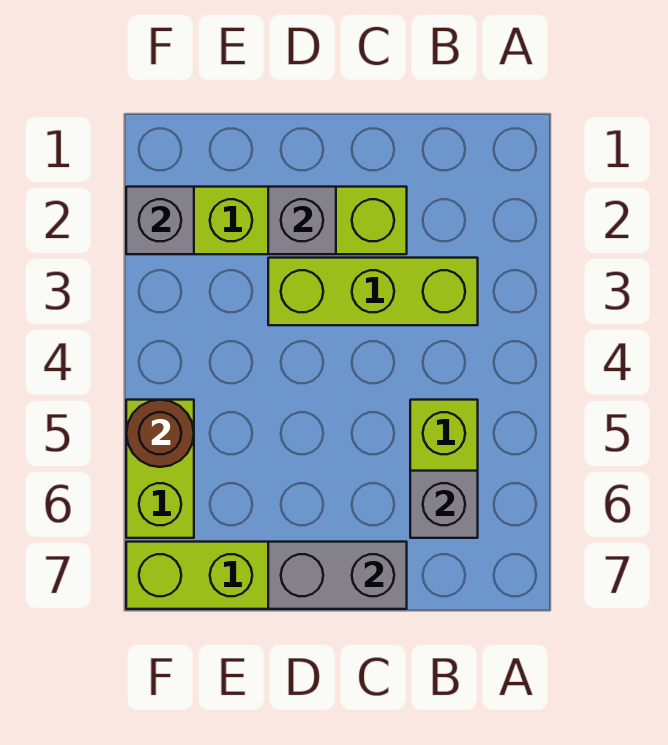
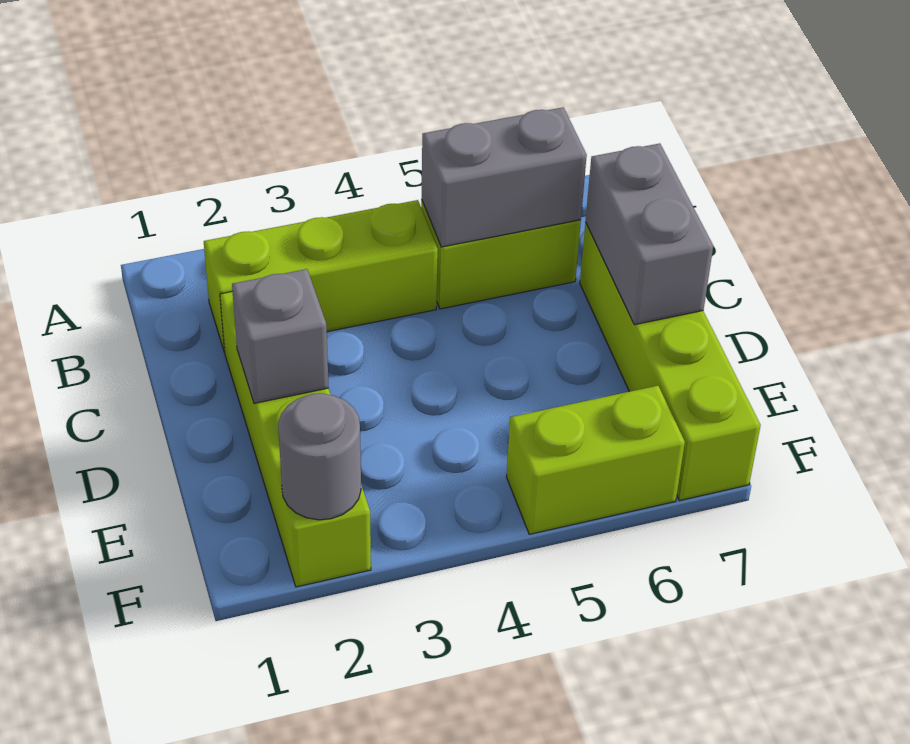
lime brick B3:D3 level 1 -> lime brick B2:B4 level 1
grey brick B6 level 2 -> grey brick B5:B6 level 2
grey brick F2 level 2 -> grey round brick F2 level 2
brown round brick F5 level 2 -> none

